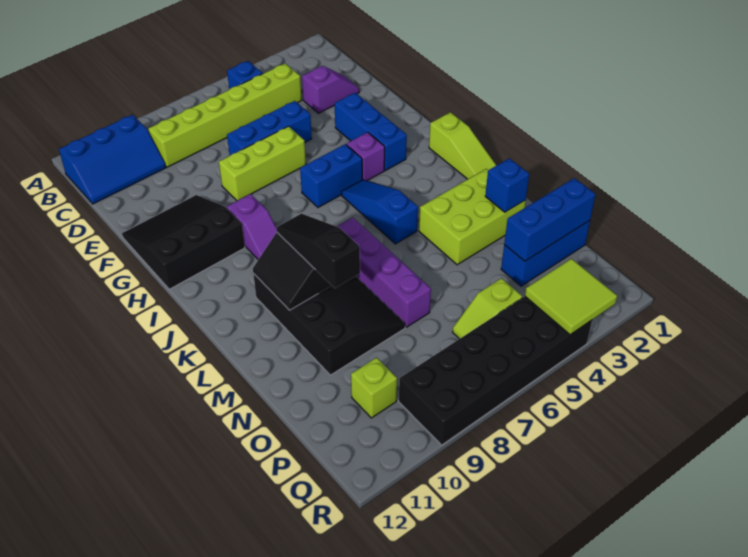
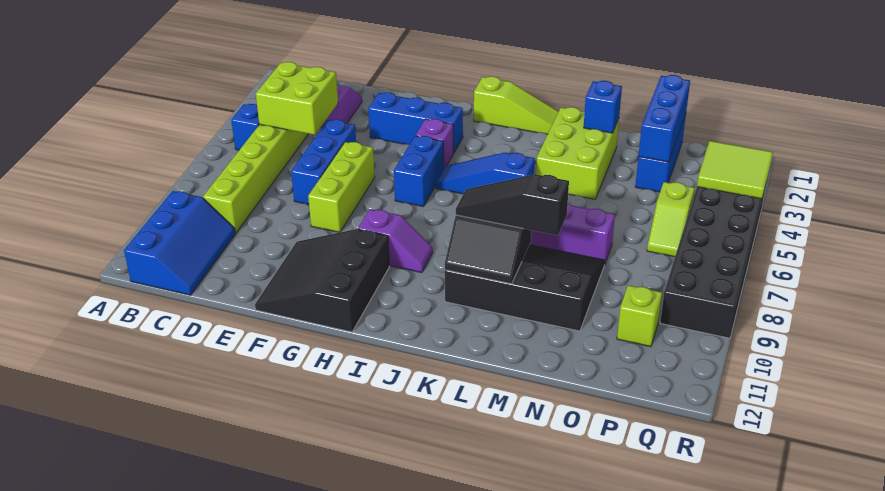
none -> lime brick C4:D5 level 2

